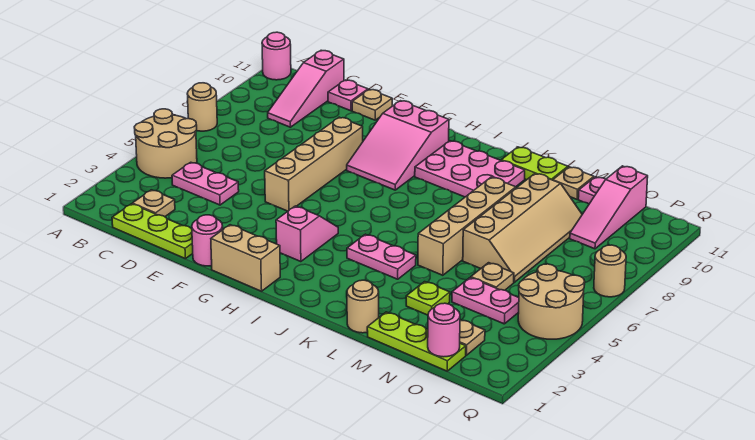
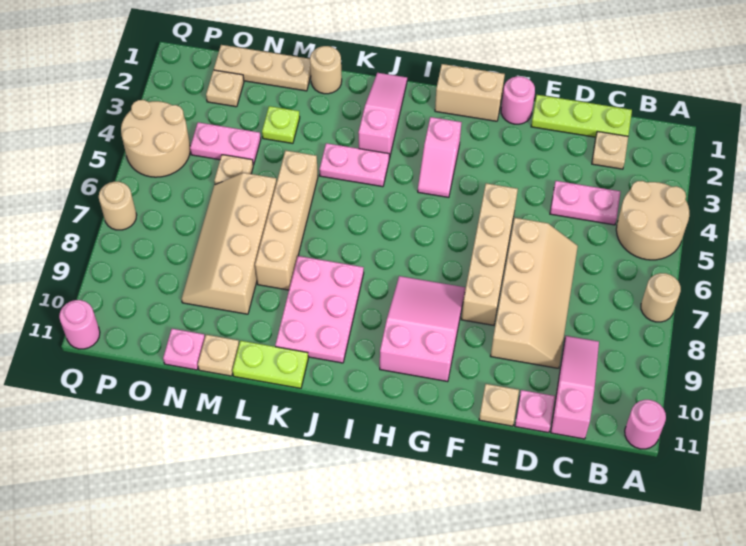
none -> tan slope D6:E9 level 1 top E
pink plate I9:K10 level 1 -> pink plate J8:K10 level 1
lime plate M1:O1 level 1 -> tan plate M1:O1 level 1
pink round brick O1 level 2 -> pink round brick Q11 level 1
pink slope O9:O11 level 1 top 11 -> pink slope J1:J3 level 1 top 3

